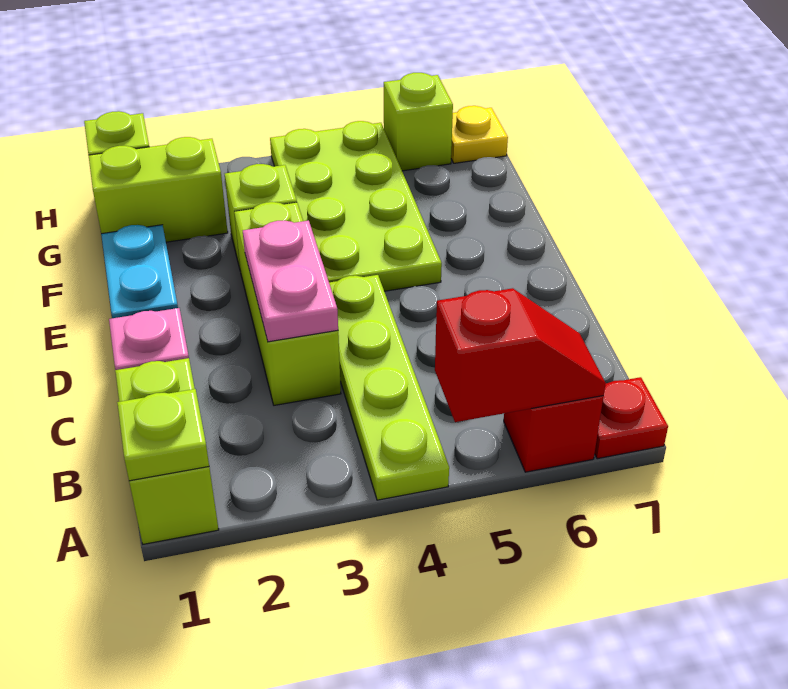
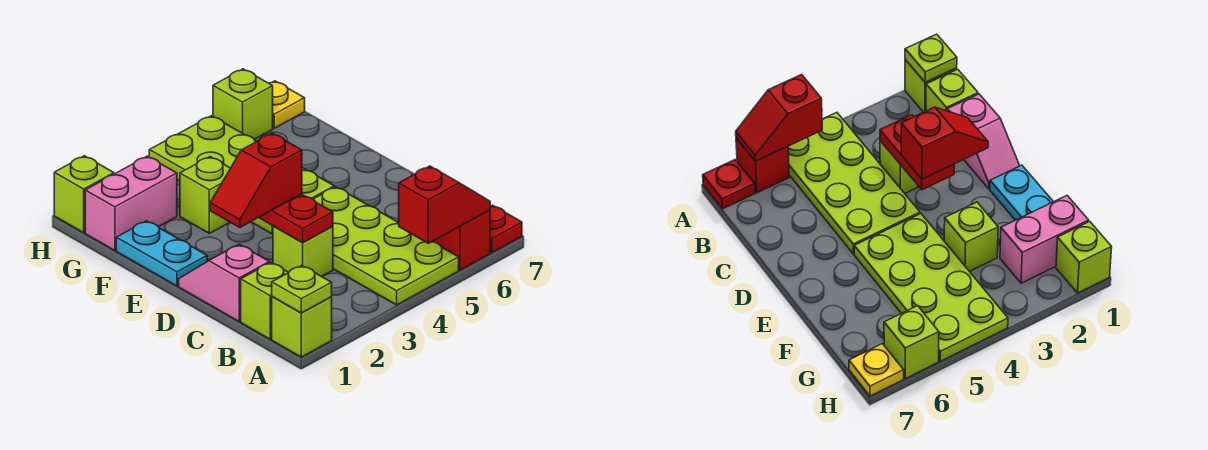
lime plate A4:D4 level 1 -> lime plate A4:D5 level 1
lime brick C3:E3 level 1 -> lime brick C3 level 1
pink plate C3:D3 level 2 -> red plate C3:D3 level 2
none -> red slope D2:D3 level 3 top 3
lime brick G1:G2 level 1 -> pink brick G1:G2 level 1

